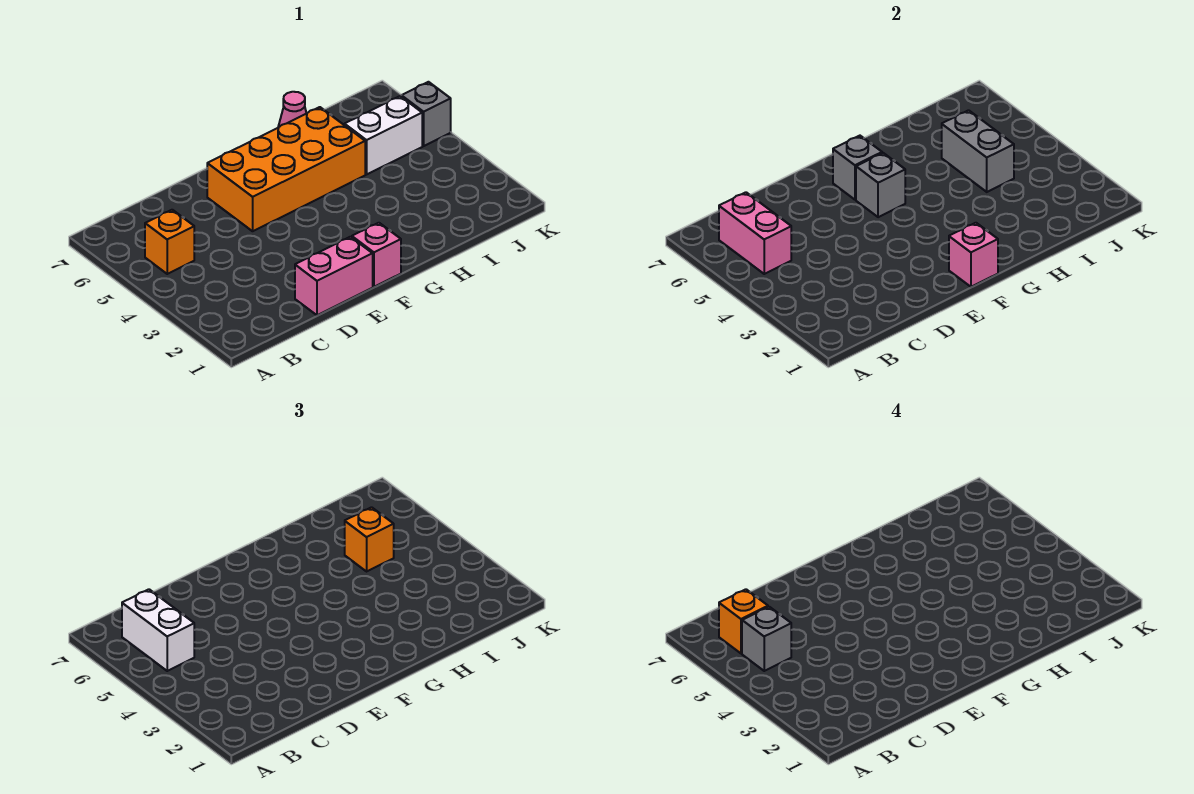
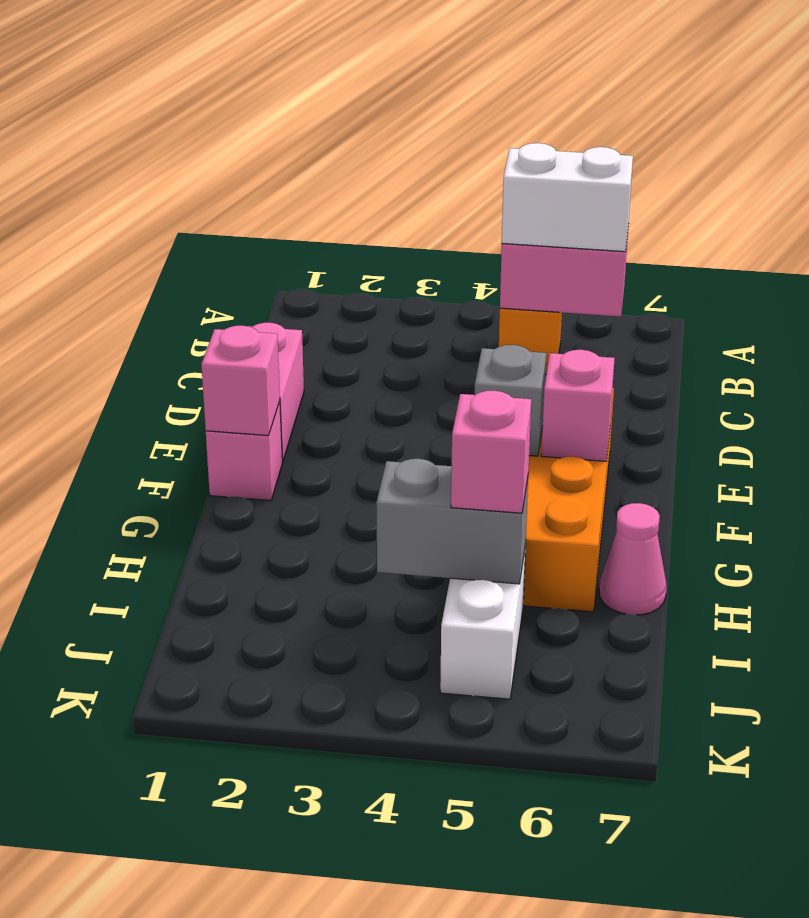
grey brick B5 level 4 -> none
orange brick B6 level 4 -> none
grey brick F6 level 2 -> pink brick F6 level 2
orange brick I5 level 3 -> pink brick I5 level 3
grey brick K5 level 1 -> none

